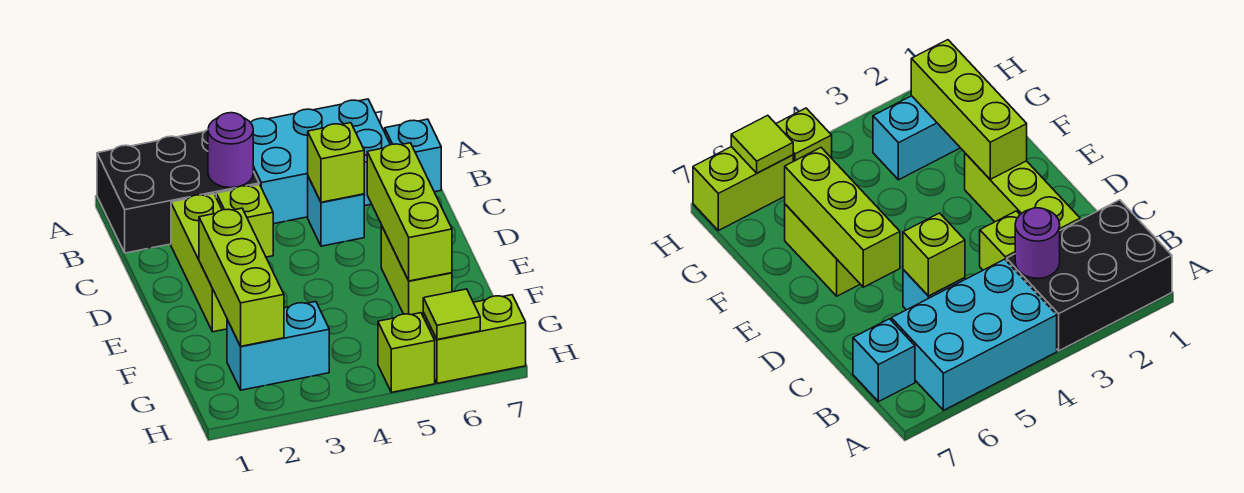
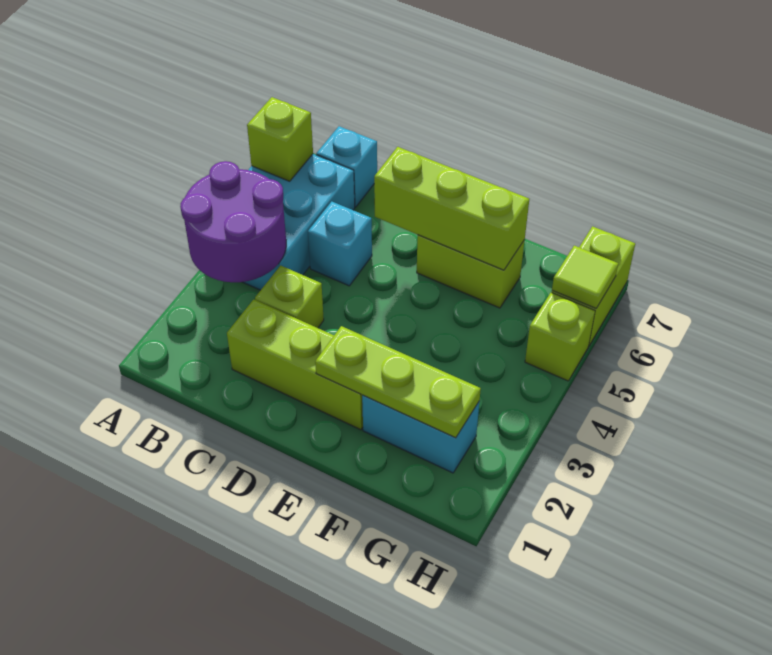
black brick A1:B3 level 1 -> none
purple round brick B3 level 2 -> purple round brick A3:B4 level 2
lime brick C5 level 2 -> lime brick A6 level 2
lime brick E2:G2 level 2 -> lime plate E2:G2 level 2
cyan brick G2:G3 level 1 -> cyan brick F2:G2 level 1

